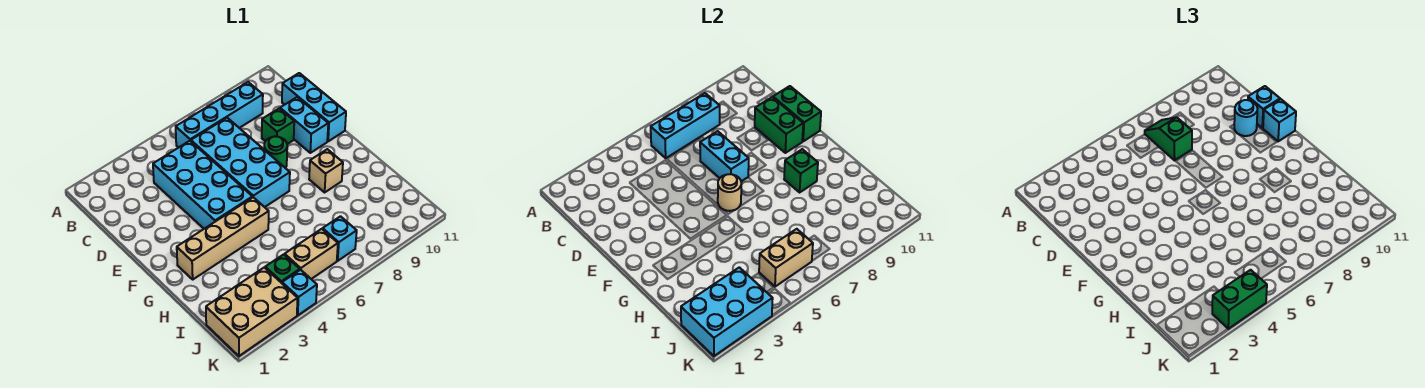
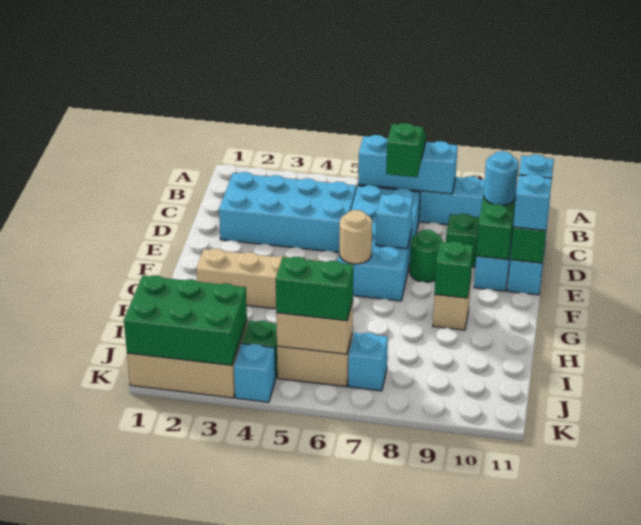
cyan brick C4:F5 level 1 -> cyan brick C2:D5 level 1
cyan brick D7:E7 level 2 -> cyan brick E7 level 2
cyan brick J1:K3 level 2 -> green brick J1:K3 level 2
green brick K3:K4 level 3 -> green brick J5:J6 level 3

